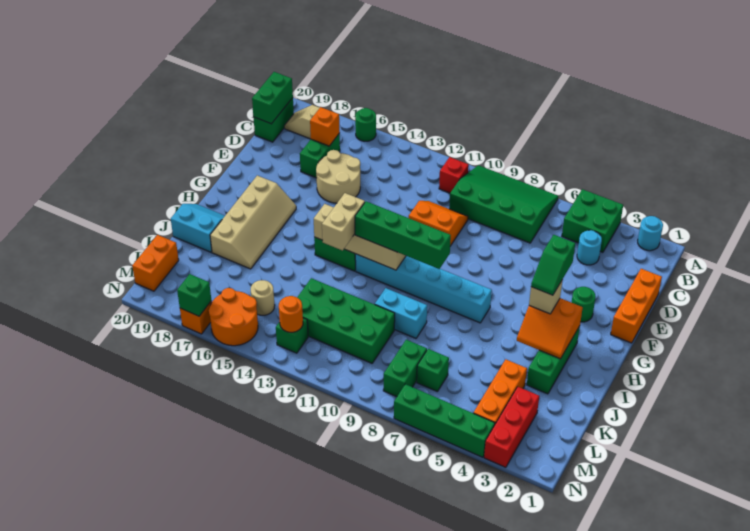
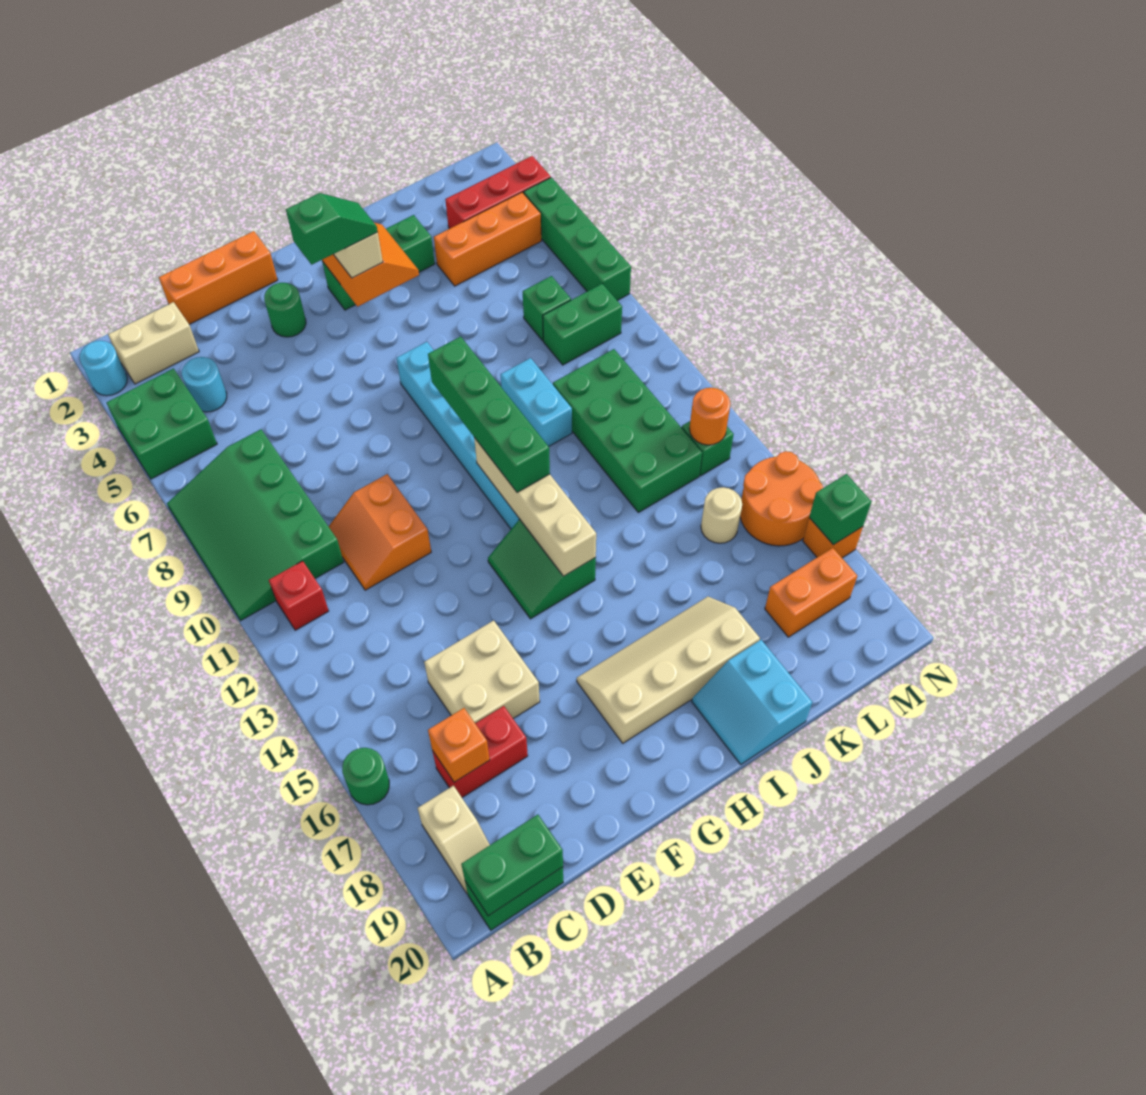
green brick C17:D17 level 1 -> red brick C17:D17 level 1
tan round brick D15:E16 level 1 -> tan brick D15:E16 level 1
tan brick H13:I13 level 3 -> tan brick B2:C2 level 1
orange brick L20:M20 level 1 -> orange brick L18:M18 level 1

